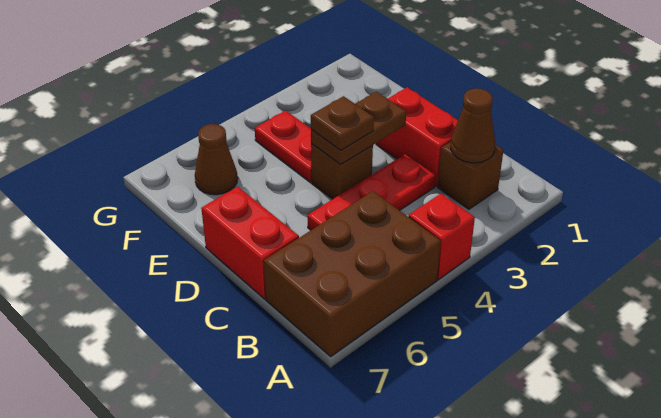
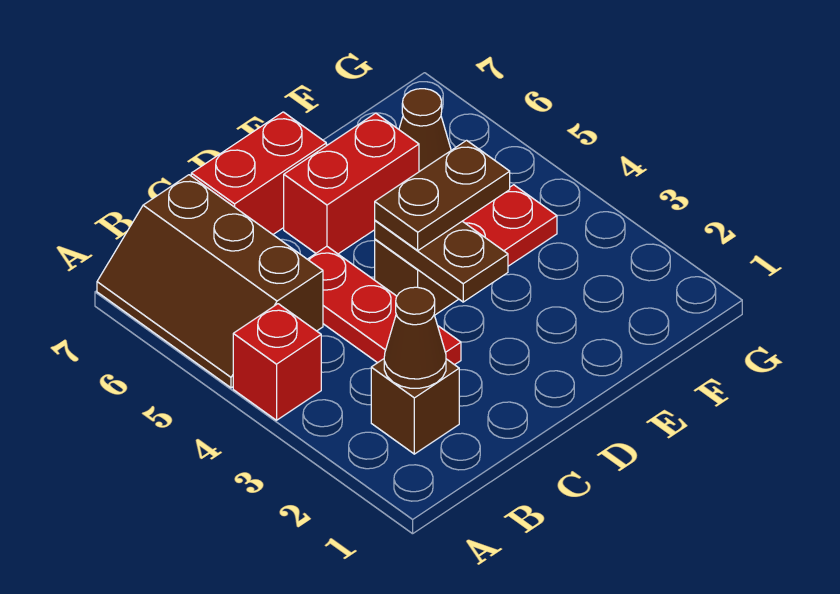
brown brick A5:B7 level 1 -> brown slope A5:B7 level 1 top B
red brick C2:D2 level 1 -> red brick D6:E6 level 1
brown plate D4 level 3 -> brown plate D4:E4 level 3

